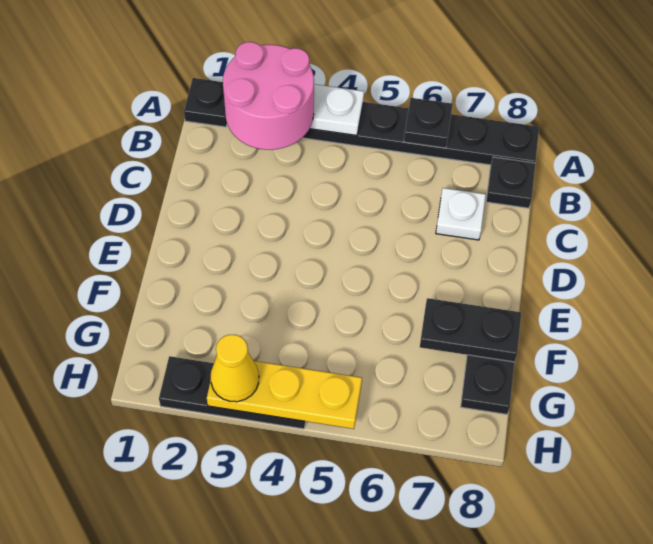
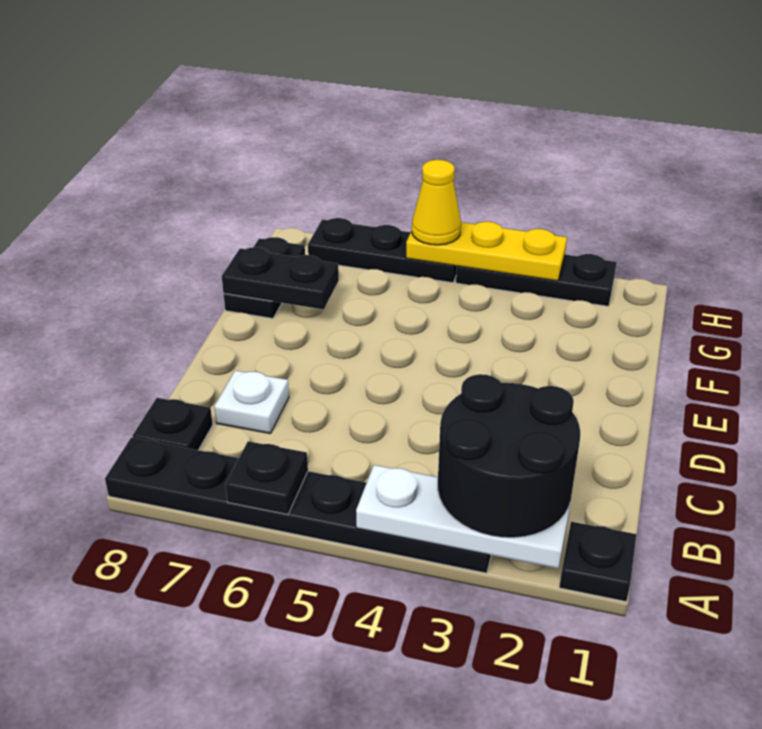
pink round brick A2:B3 level 3 -> black round brick A2:B3 level 3
yellow cone H3 level 3 -> yellow cone H5 level 3
none -> black plate H5:H7 level 1

